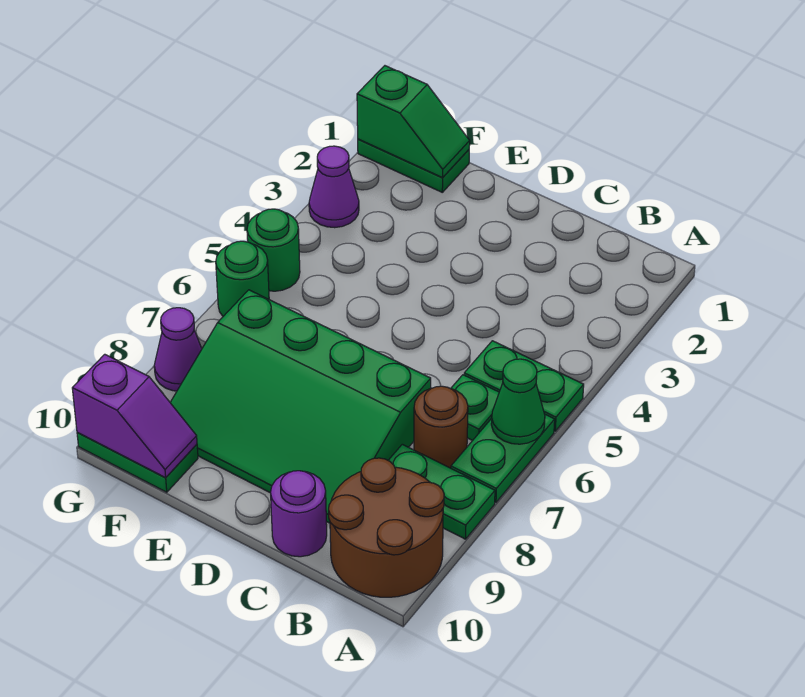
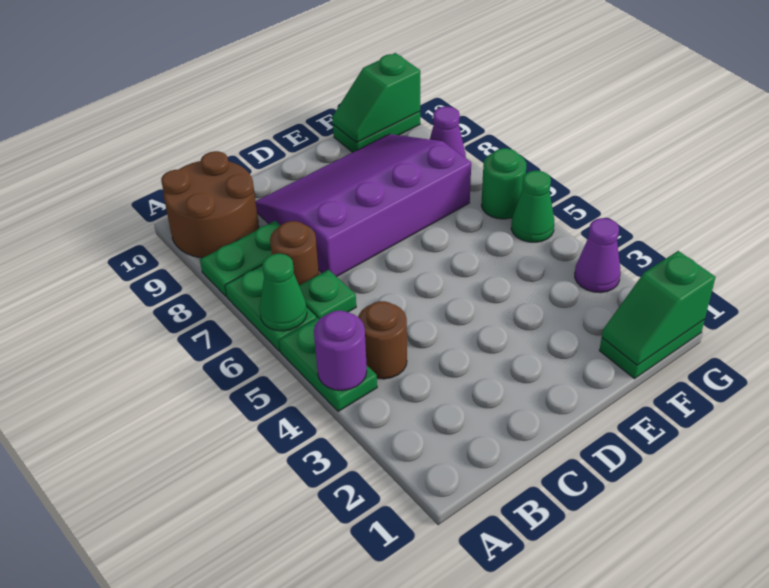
green plate A5:B5 level 1 -> green plate A4:A5 level 1
none -> brown round brick B4 level 1
green slope C7:F9 level 1 top 7 -> purple slope C7:F9 level 1 top 7
purple round brick C10 level 1 -> purple round brick A4 level 2
purple slope F10:G10 level 2 top G -> green slope F10:G10 level 2 top G
green round brick G5 level 1 -> green cone G5 level 1

